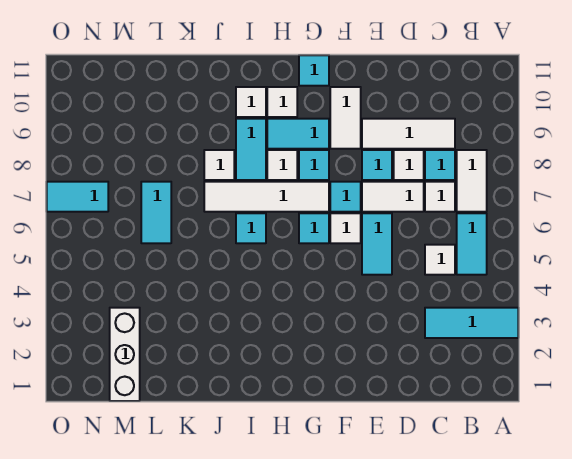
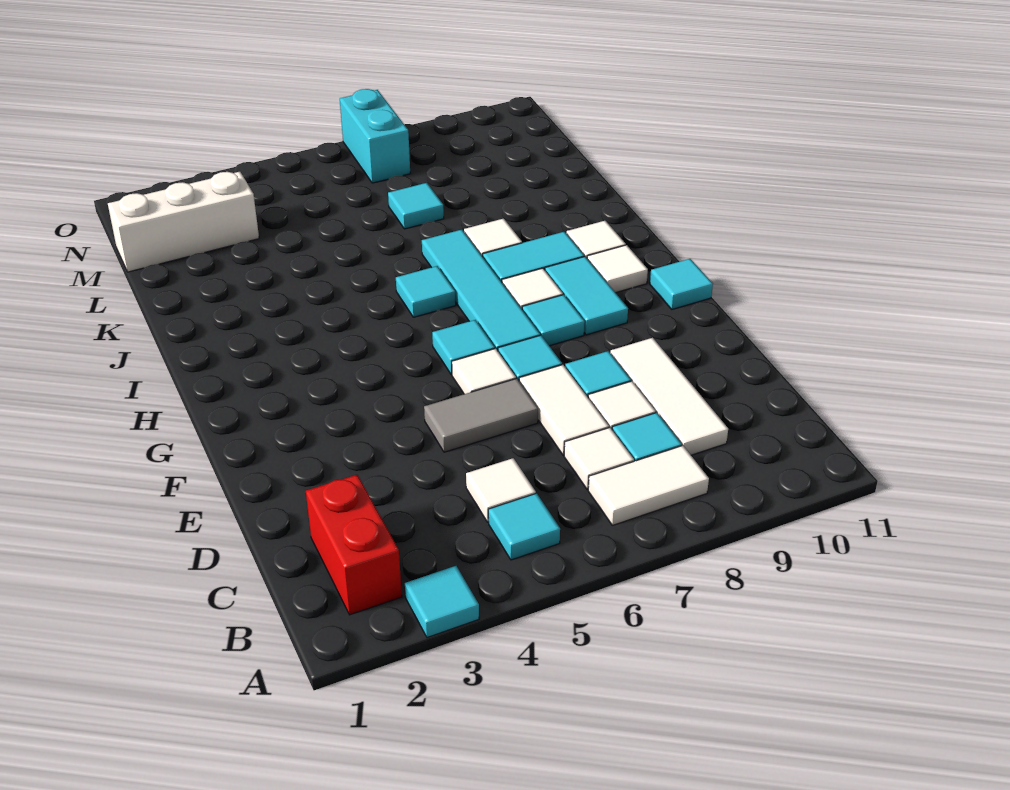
cyan tile A3:C3 level 1 -> cyan tile A3 level 1
none -> red brick B2:C2 level 1
cyan tile B5:B6 level 1 -> cyan tile B5 level 1
cyan tile E5:E6 level 1 -> grey tile E5:E6 level 1
white tile F9:F10 level 1 -> none
white tile G7:J7 level 1 -> cyan tile G7:J7 level 1
cyan tile L6:L7 level 1 -> cyan tile L7 level 1
cyan tile N7:O7 level 1 -> cyan brick N7:O7 level 1

